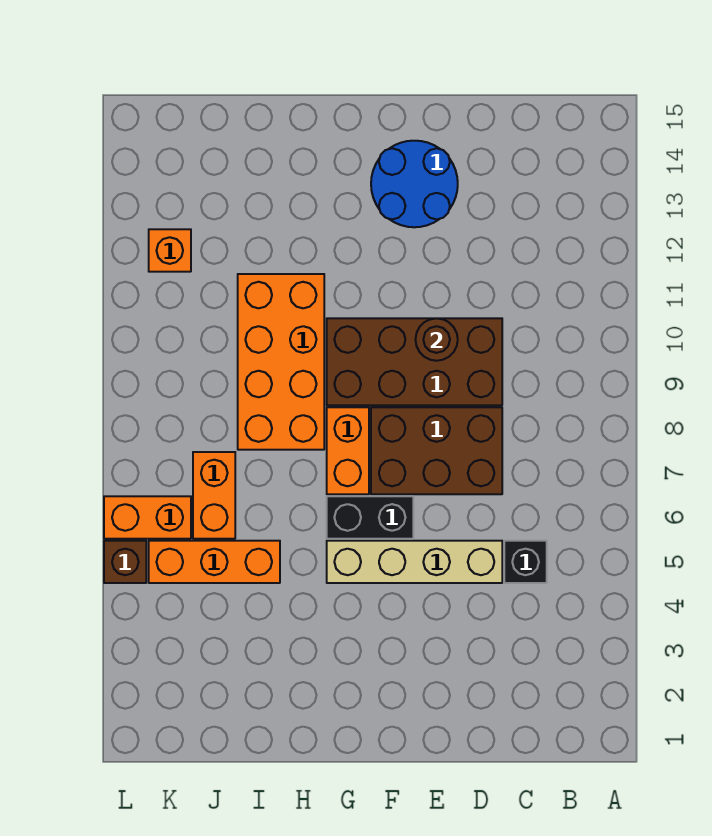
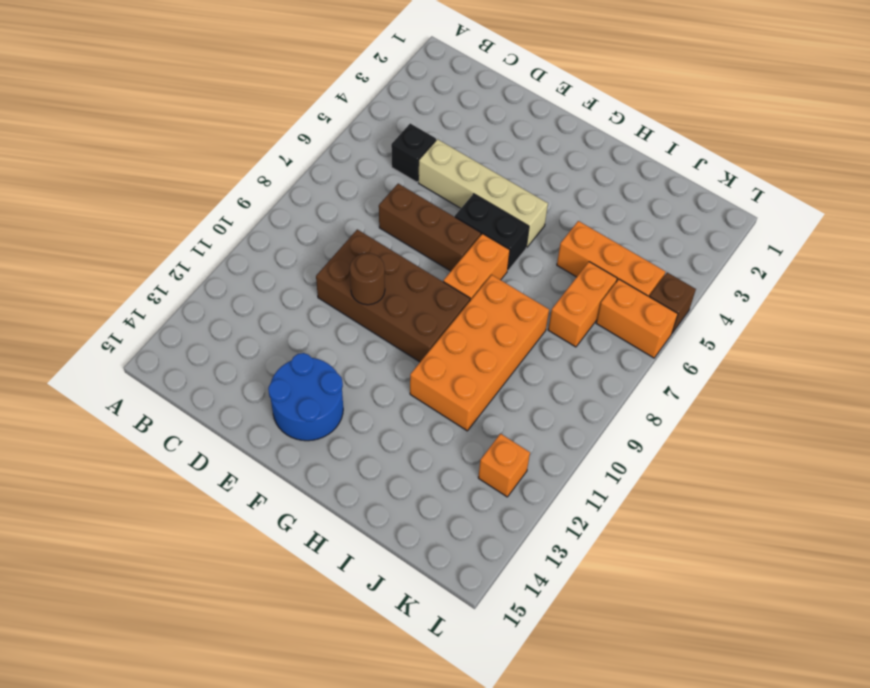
brown brick D7:F8 level 1 -> brown brick D7:F7 level 1

